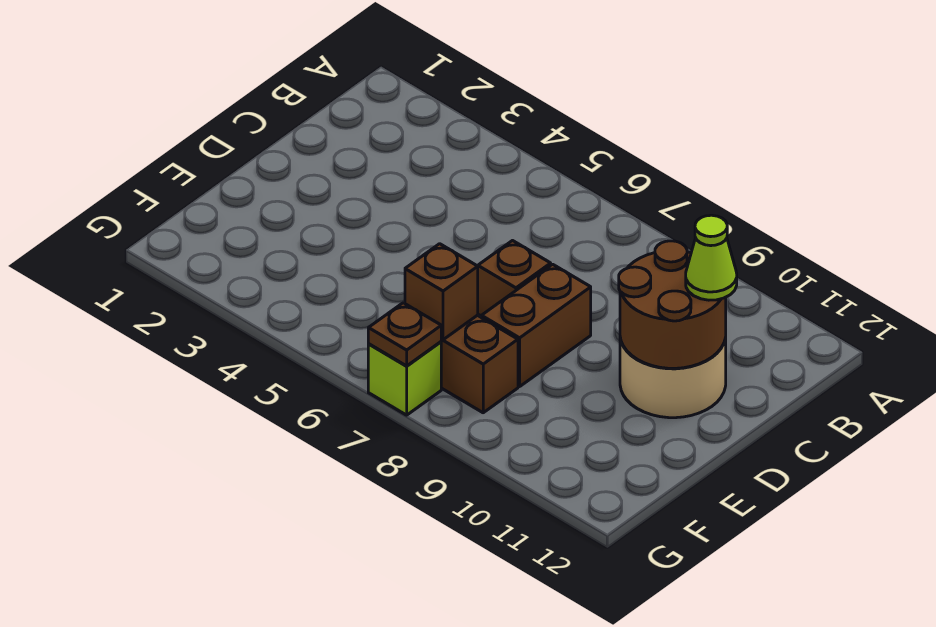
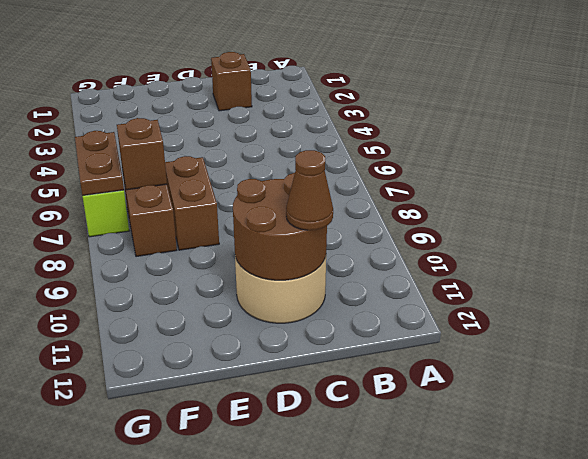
lime cone C11 level 3 -> brown cone C11 level 3
brown brick D7 level 1 -> brown brick C2 level 1
brown brick D8:E8 level 1 -> brown brick E7:E8 level 1
brown plate G7 level 2 -> brown plate G6:G7 level 2

